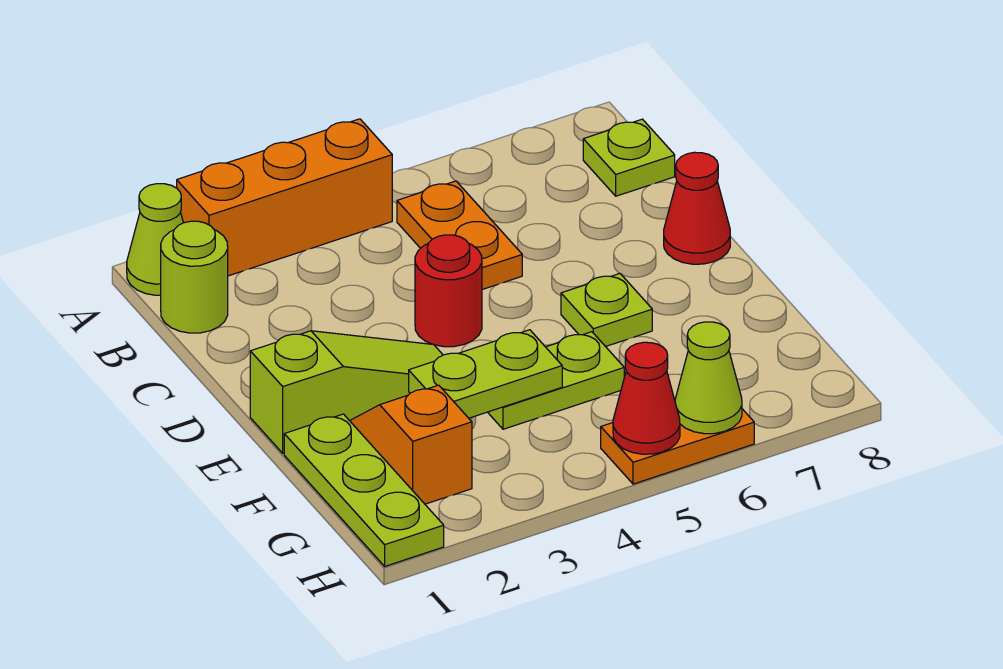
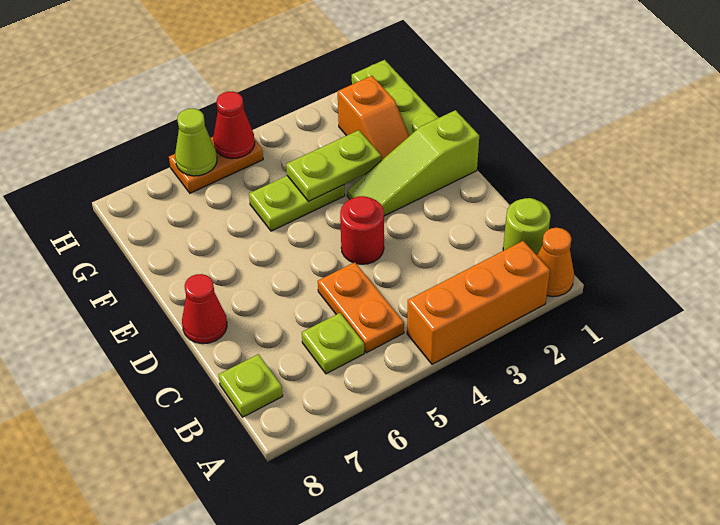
lime cone A1 level 1 -> orange cone A1 level 1
lime plate E6 level 1 -> lime plate B6 level 1

